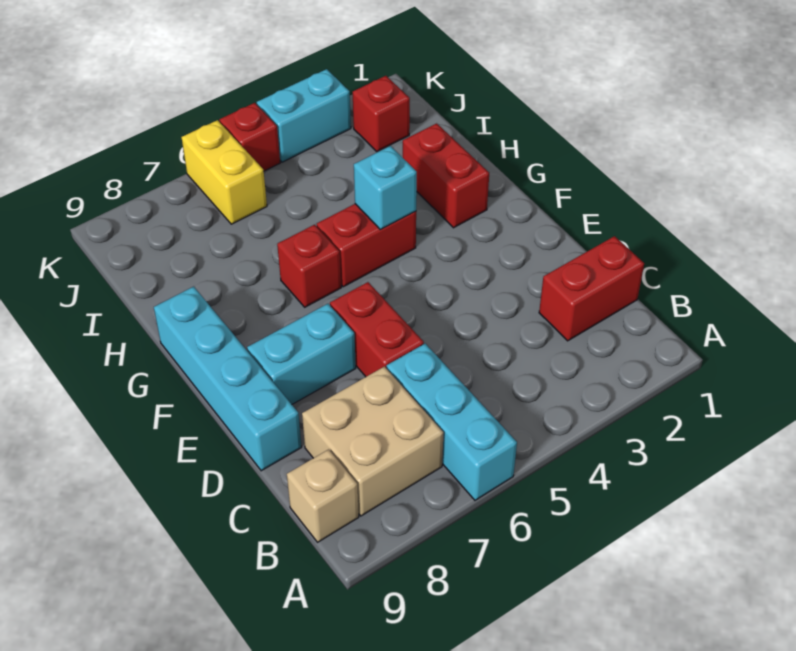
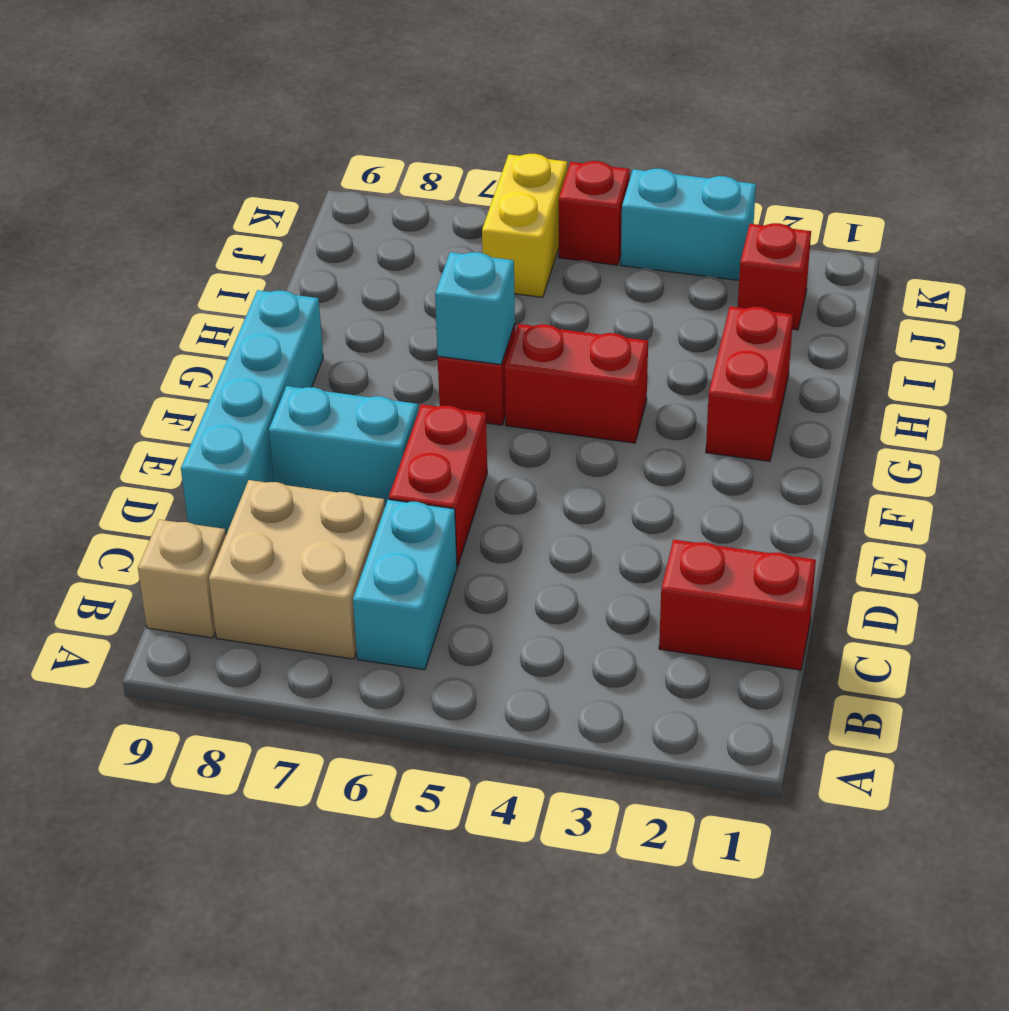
cyan brick A6:C6 level 1 -> cyan brick B6:C6 level 1
cyan brick G4 level 2 -> cyan brick G6 level 2

